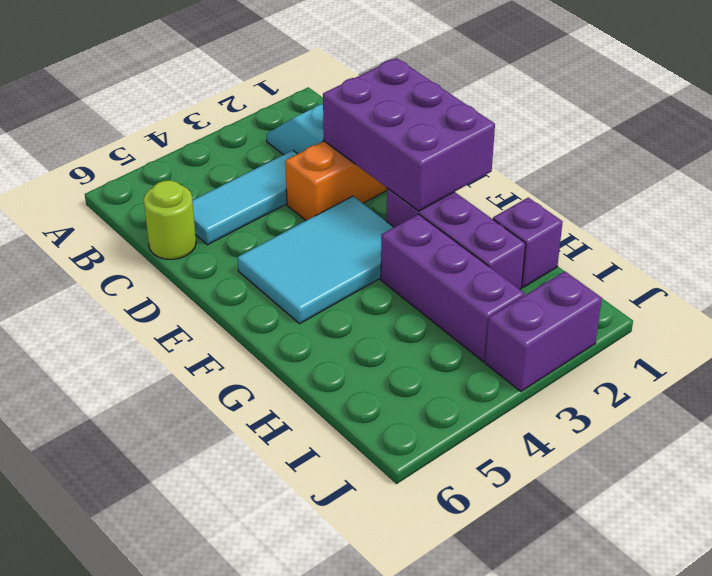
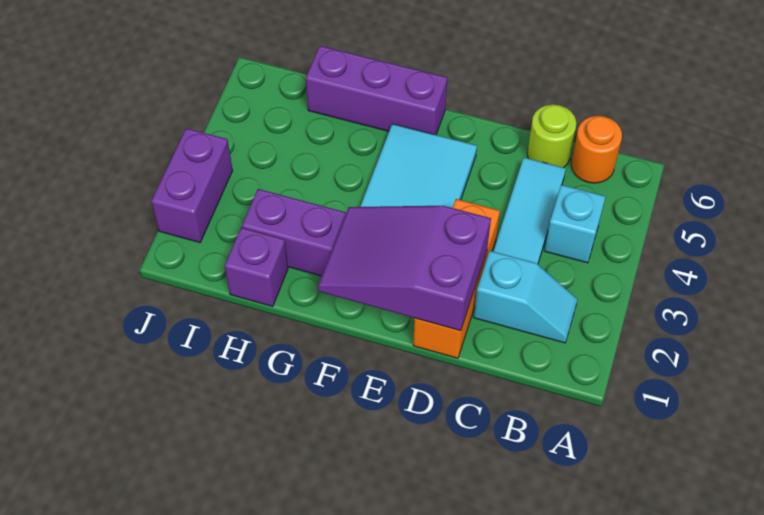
none -> cyan brick B4 level 1
none -> orange round brick B6 level 1
purple brick D1:F2 level 2 -> purple slope D1:F2 level 2 top D
purple brick G3:I3 level 1 -> purple brick F6:H6 level 1

